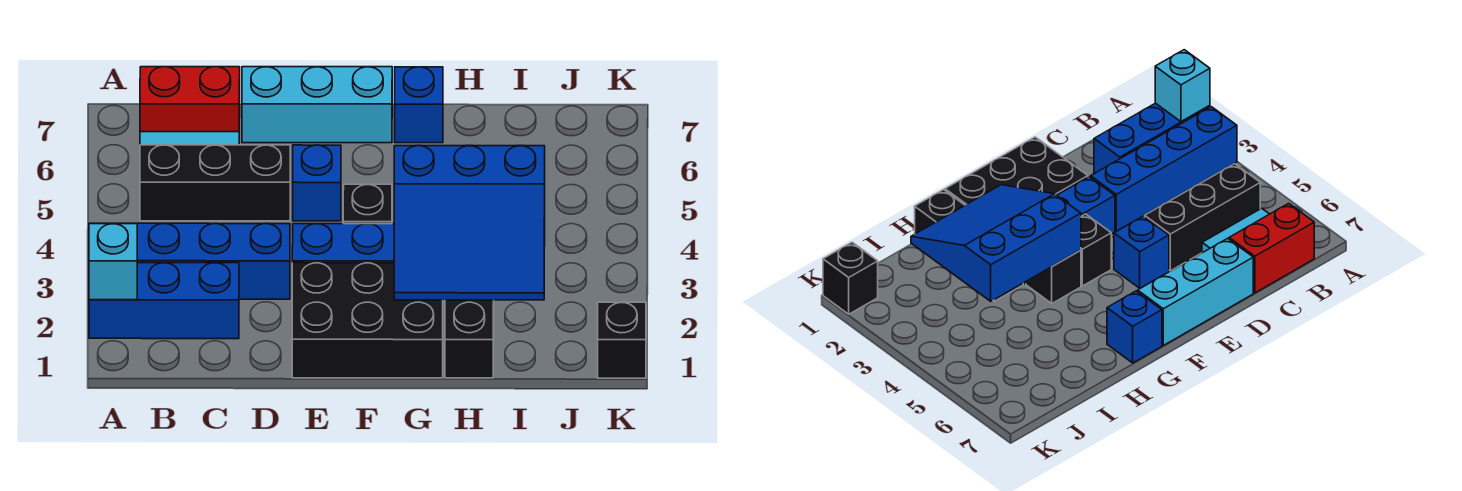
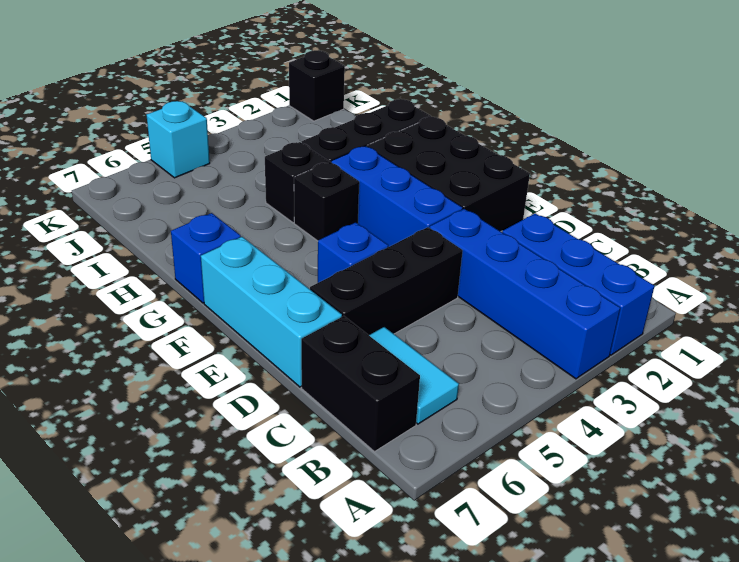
cyan brick A2 level 2 -> cyan brick K5 level 1
black brick B5:D5 level 1 -> black brick D4:D6 level 1
red brick B7:C7 level 1 -> black brick B7:C7 level 1
black brick F4 level 1 -> black brick H4 level 1
blue slope G2:I4 level 2 top 4 -> none

